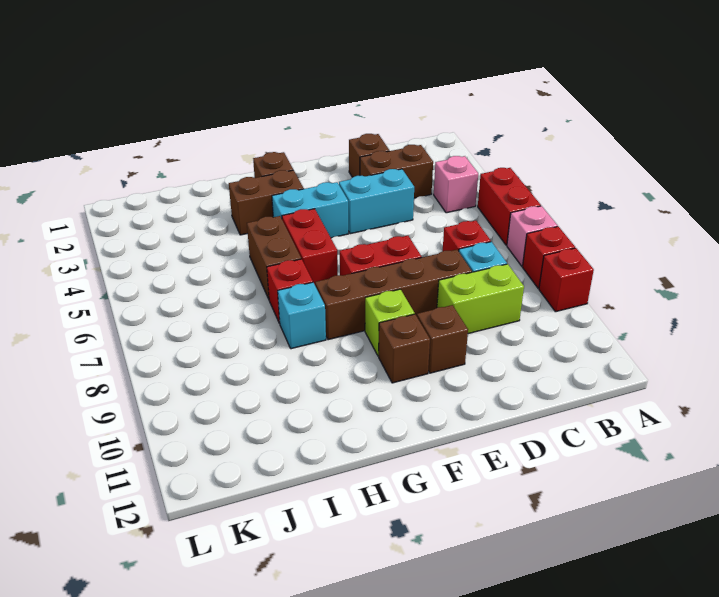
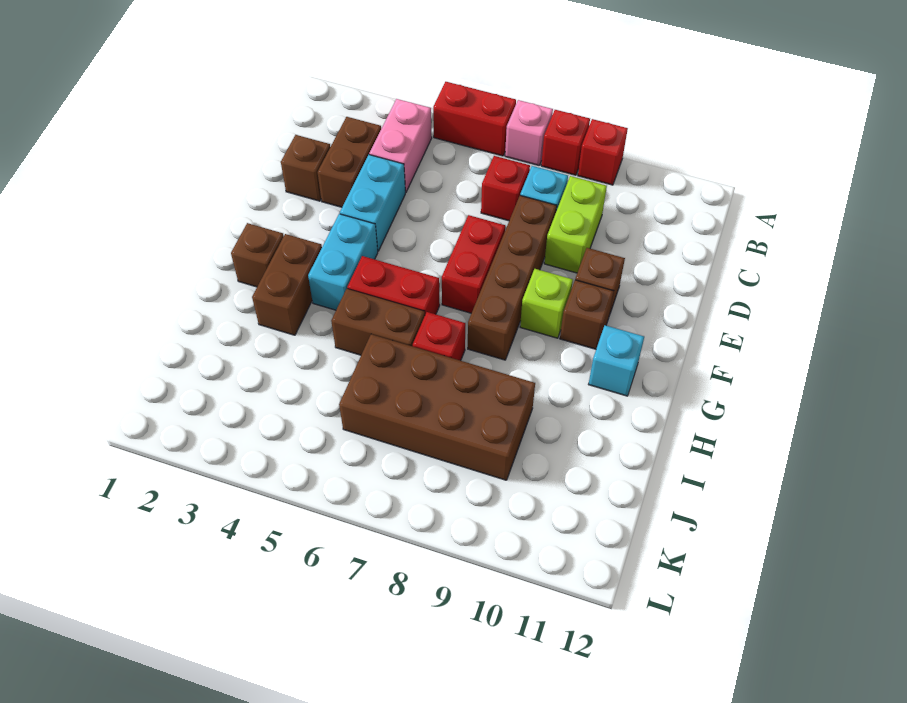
pink brick B4 level 1 -> pink brick B4:C4 level 1
cyan brick H8 level 1 -> cyan brick G11 level 1
none -> brown brick I6:J9 level 1

